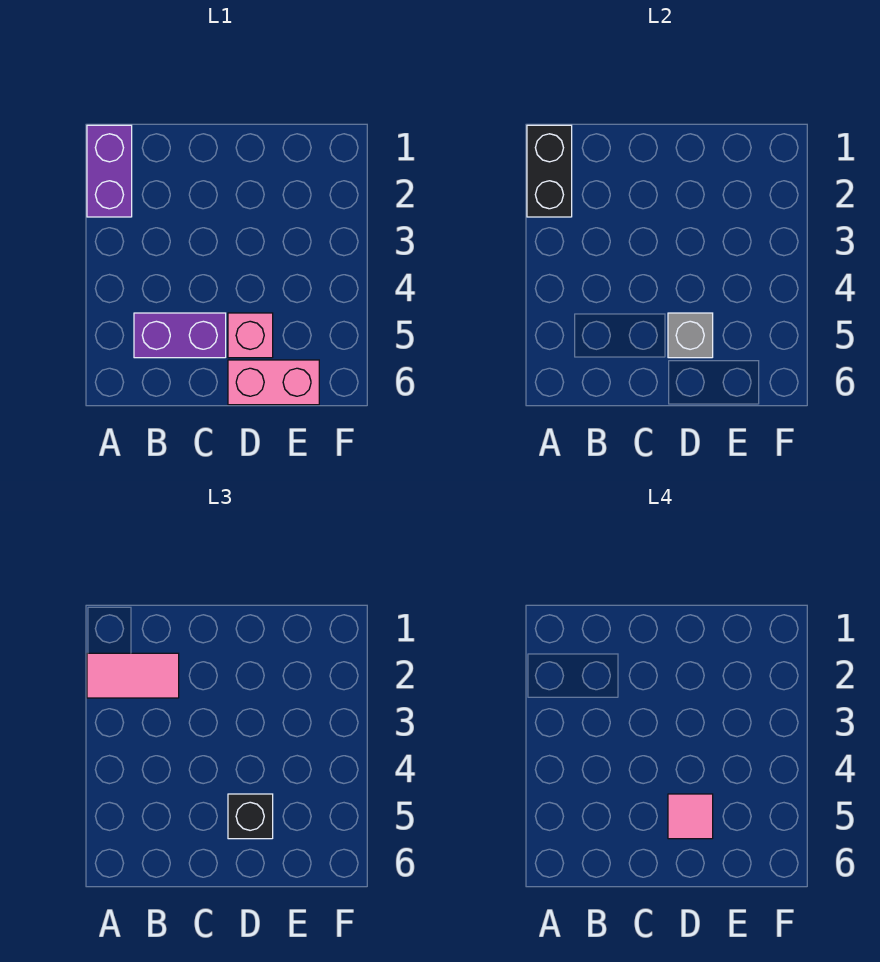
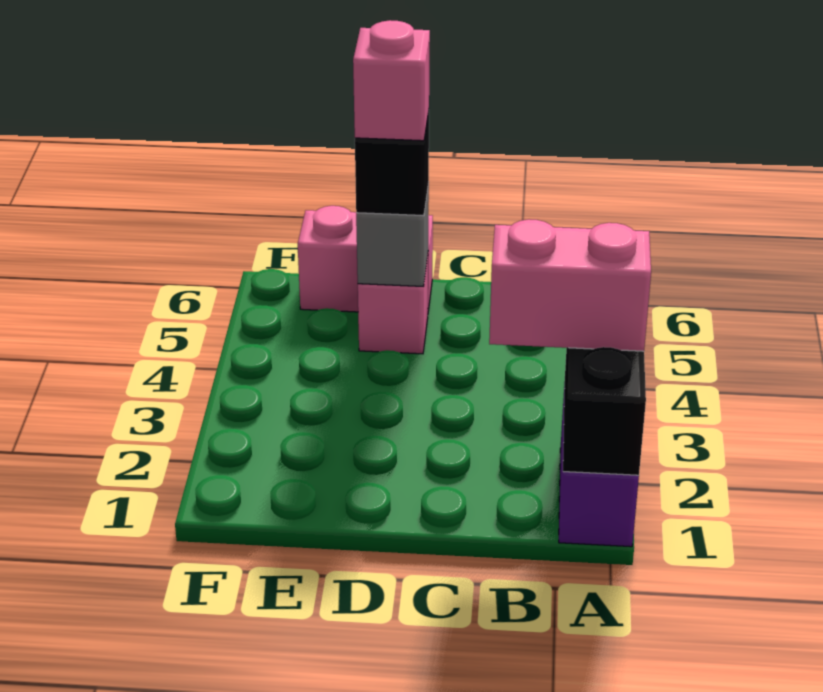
pink tile A2:B2 level 3 -> pink brick A2:B2 level 3
purple brick B5:C5 level 1 -> none
pink tile D5 level 4 -> pink brick D5 level 4

